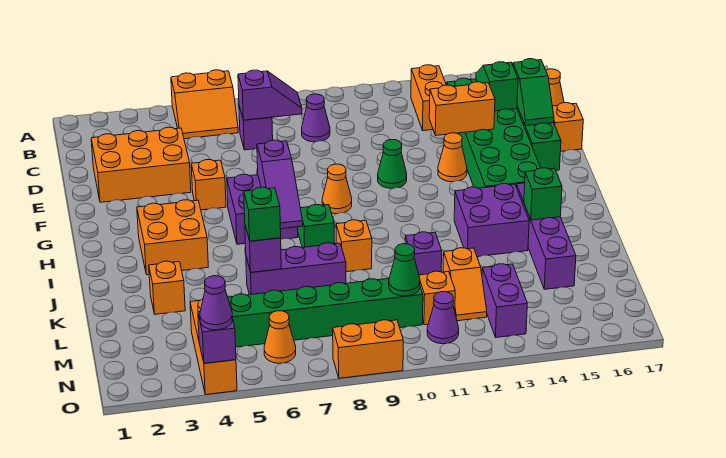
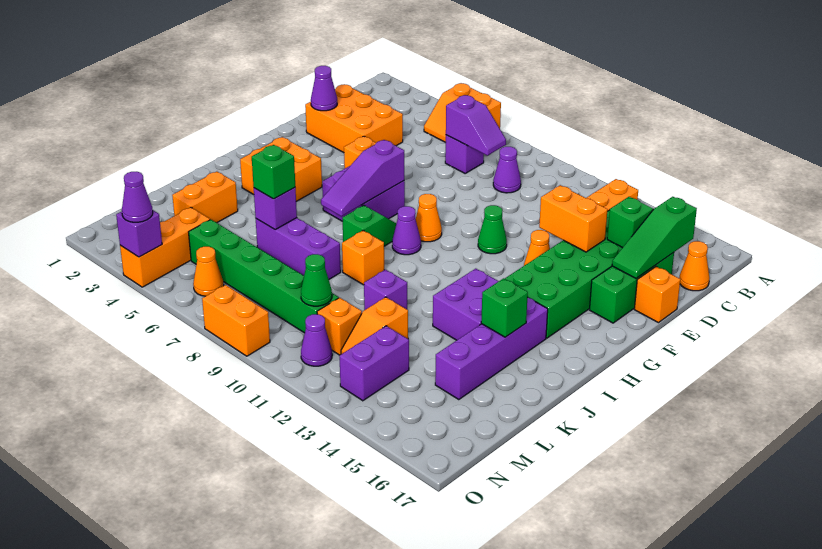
green slope D16:E16 level 2 top D -> green slope C16:E16 level 2 top C
none -> purple cone E2 level 2
none -> purple cone H9 level 1
orange brick K3 level 1 -> orange brick K3:L3 level 1

